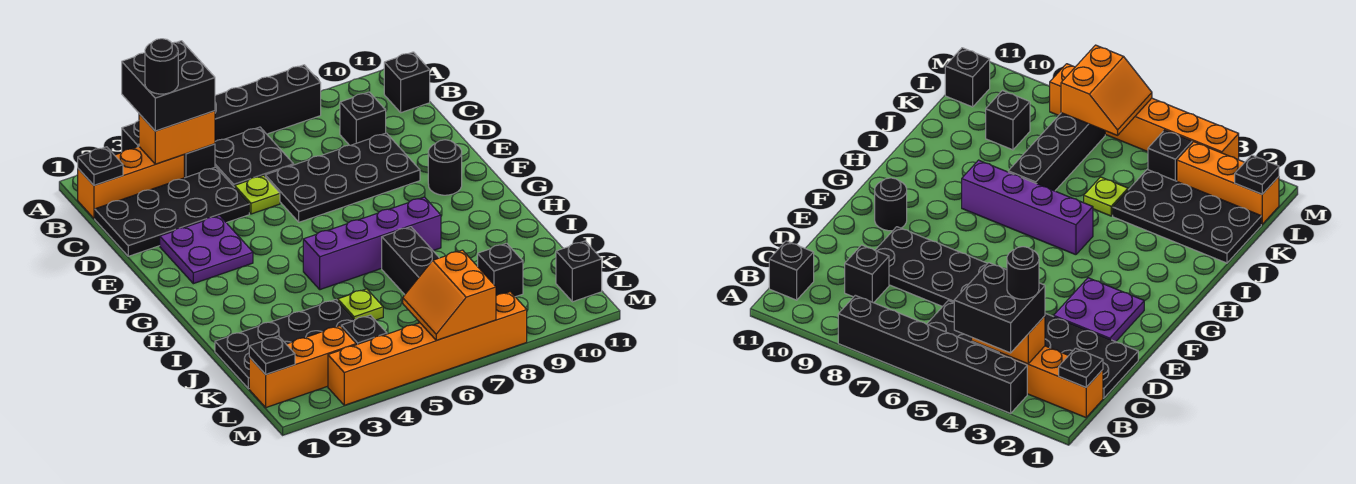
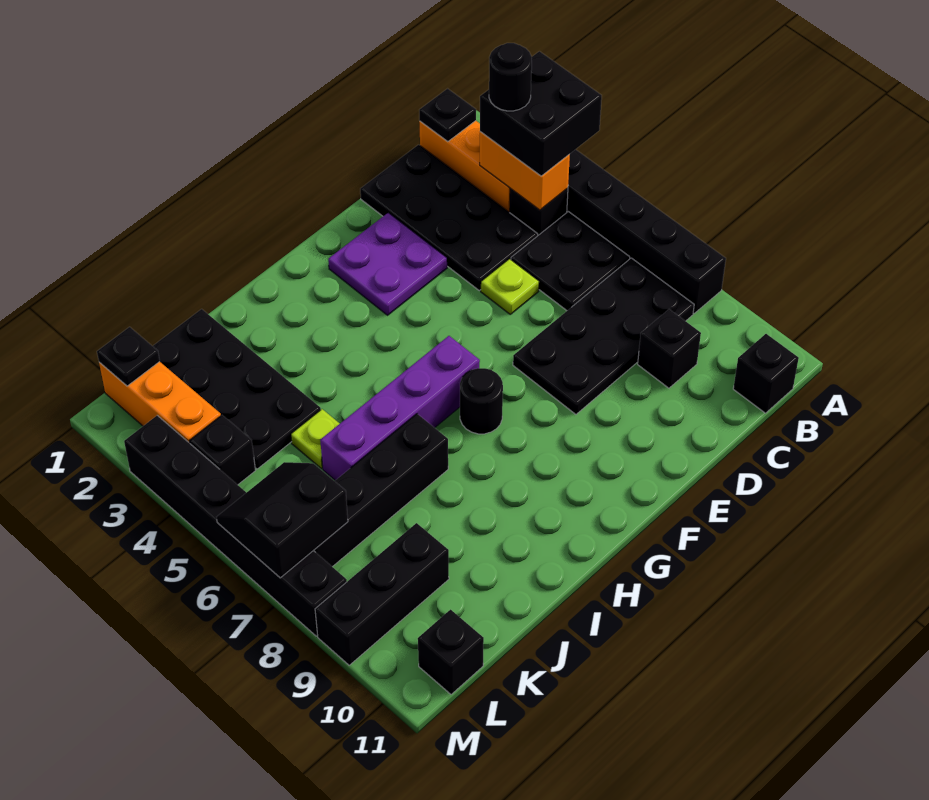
black plate D6:E9 level 1 -> black plate B7:E8 level 1
black round brick F10 level 1 -> black round brick G7 level 1
purple brick H5:H8 level 1 -> purple brick G6:J6 level 1
black brick K9 level 1 -> black brick K9:M9 level 1
orange slope L6:M7 level 2 top 7 -> black slope L6:M7 level 2 top 7
orange brick M3:M8 level 1 -> black brick M3:M8 level 1

